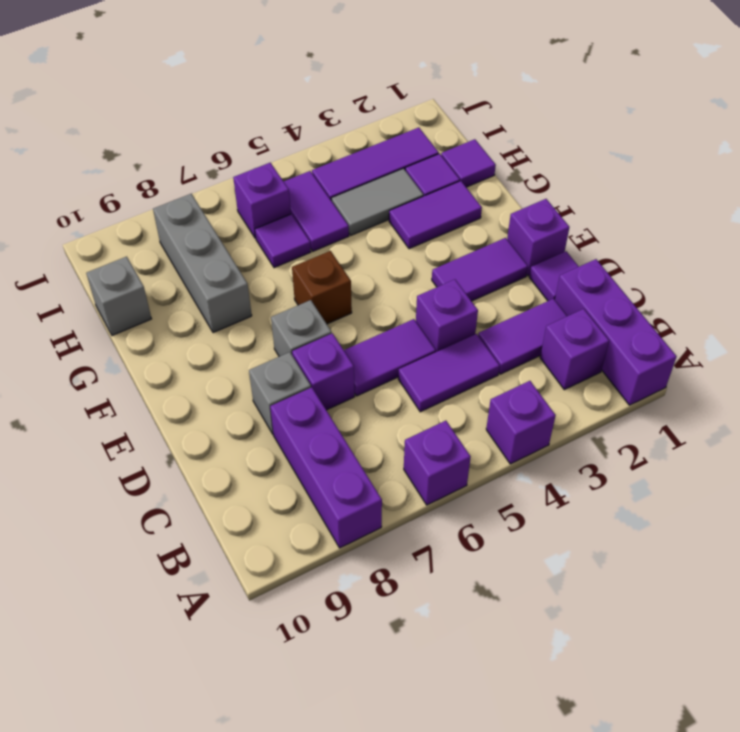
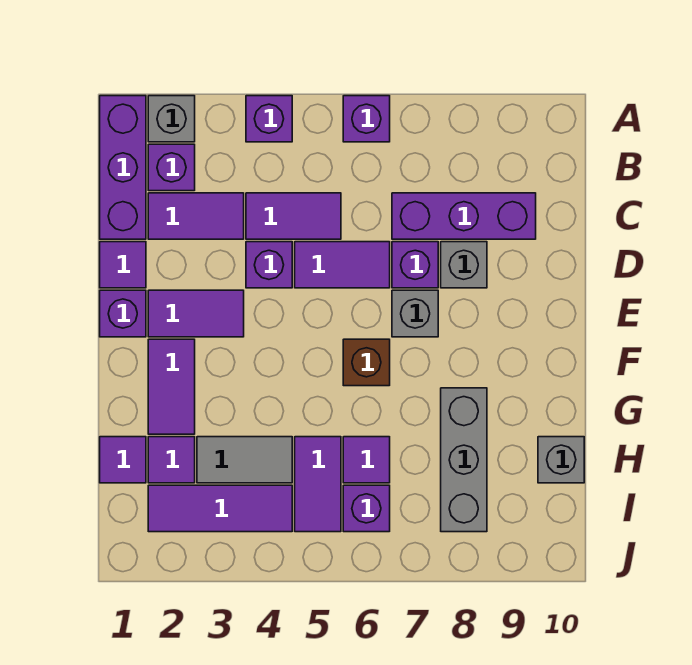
none -> grey brick A2 level 1
purple brick A8:C8 level 1 -> purple brick C7:C9 level 1
purple tile G2:G3 level 1 -> purple tile F2:G2 level 1

